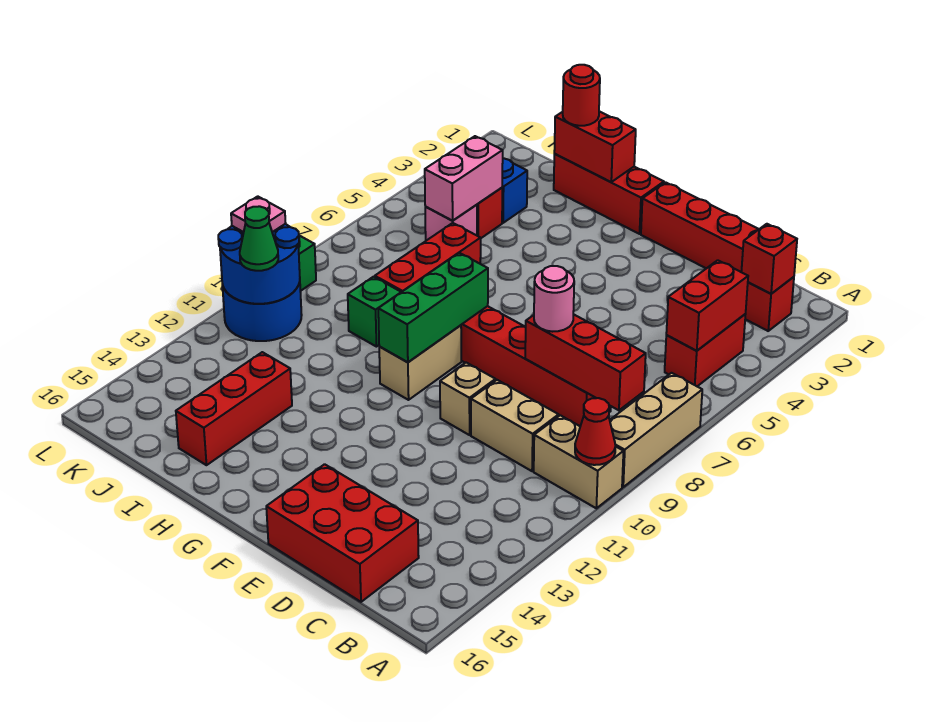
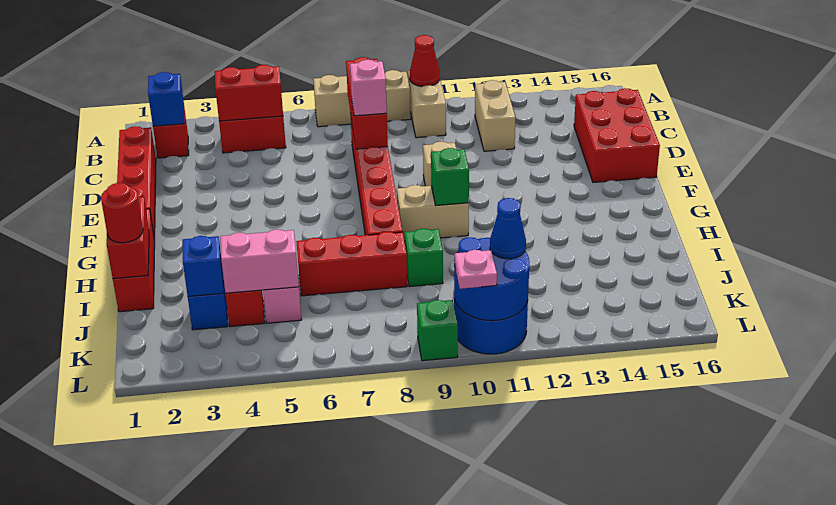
red brick B2 level 2 -> blue brick B2 level 2
tan brick C10:D10 level 1 -> tan brick B12:C12 level 1
pink round brick D8 level 3 -> pink brick D8 level 3
green brick G8:G10 level 2 -> green brick G10 level 2
red brick I13:I15 level 1 -> none
none -> blue brick J3 level 2
green cone K11 level 3 -> blue cone K11 level 3

